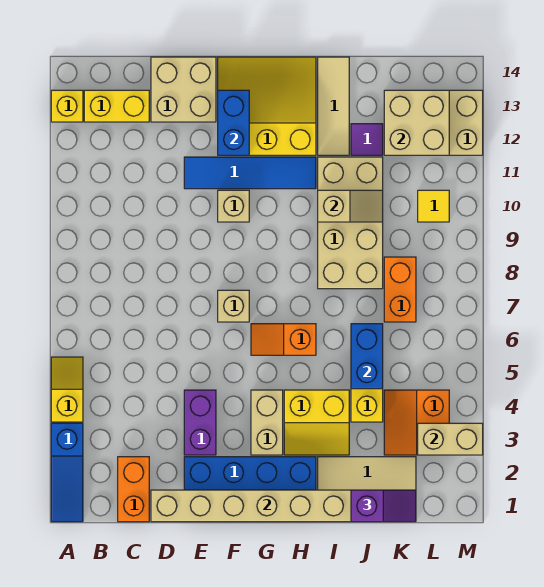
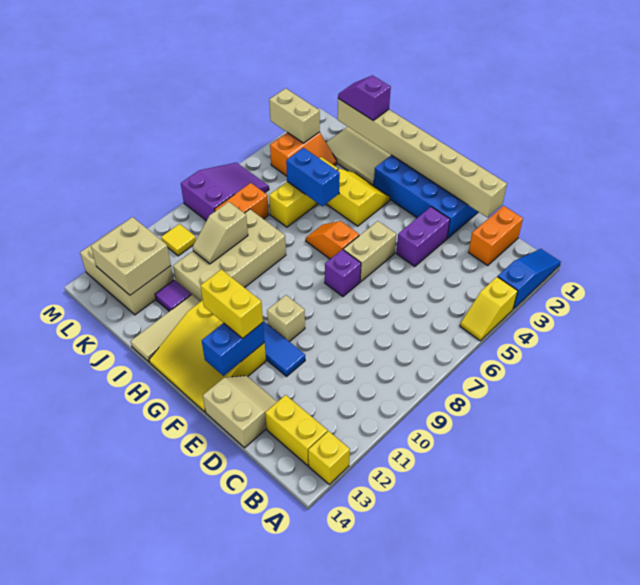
tan brick D13:E14 level 1 -> tan slope D13:E14 level 1 top 14
tan brick F7 level 1 -> purple brick F7 level 1
none -> yellow brick F12:G12 level 3
tan brick G3:G4 level 1 -> tan brick F5:F6 level 1
orange slope G6:H6 level 1 top H -> orange slope G6:H6 level 1 top G
tan slope I10:J10 level 2 top I -> tan slope J9:J10 level 2 top 9
blue brick J5:J6 level 2 -> blue brick I5:J5 level 2
none -> purple slope L6:M8 level 1 top 8

